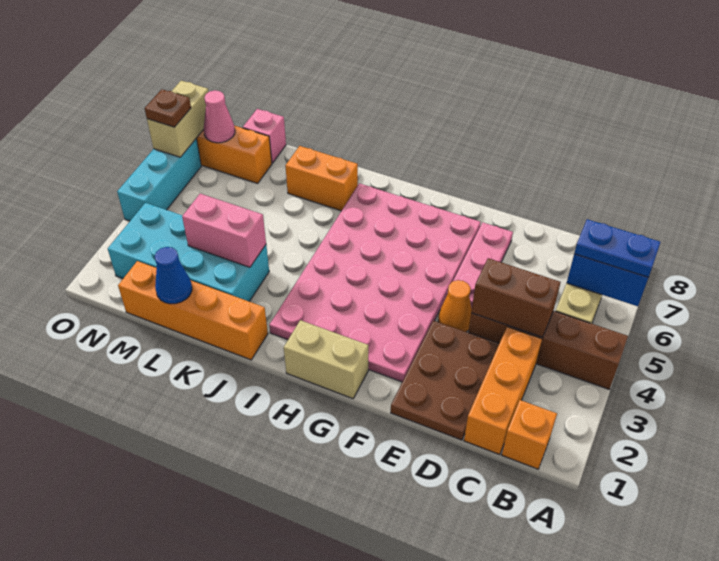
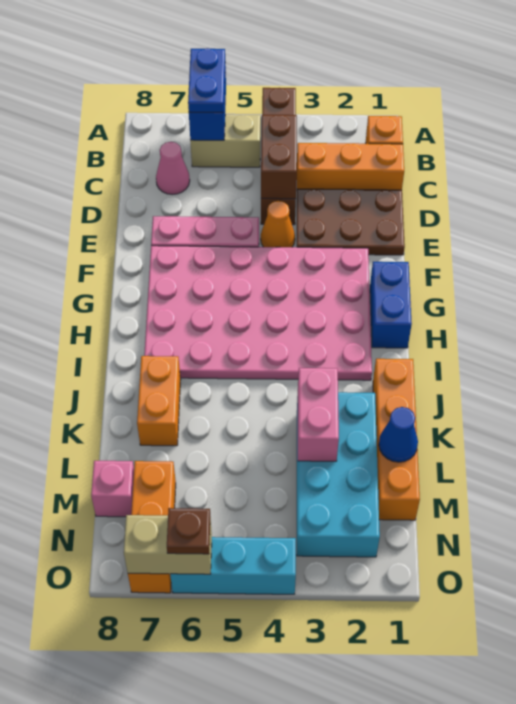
tan brick G1:H1 level 1 -> blue brick G1:H1 level 1
pink cone N7 level 2 -> pink cone C7 level 1

